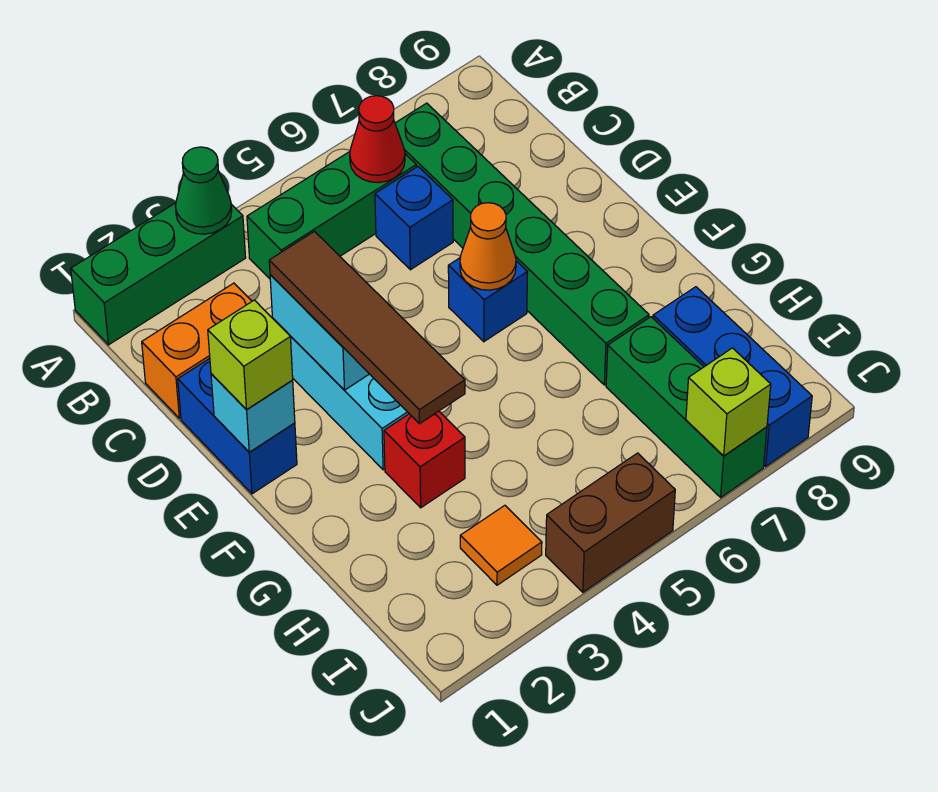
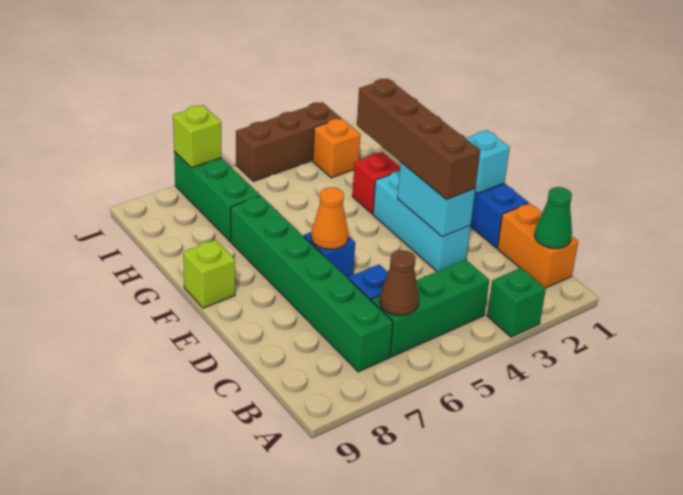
green brick A1:A3 level 1 -> green brick A3 level 1
green cone A3 level 2 -> green cone B1 level 2
red cone B6 level 2 -> brown cone B6 level 2
orange brick C1:C2 level 1 -> orange brick B1:C1 level 1
brown tile D3:G3 level 3 -> brown brick D3:G3 level 3
lime brick E1 level 3 -> lime brick F9 level 1
blue brick H8:J8 level 1 -> none
orange tile I3 level 1 -> orange brick I3 level 1
brown brick J4:J5 level 1 -> brown brick J3:J5 level 1

